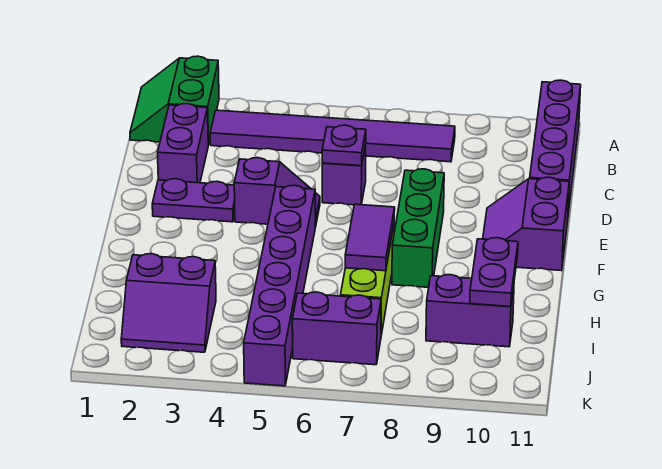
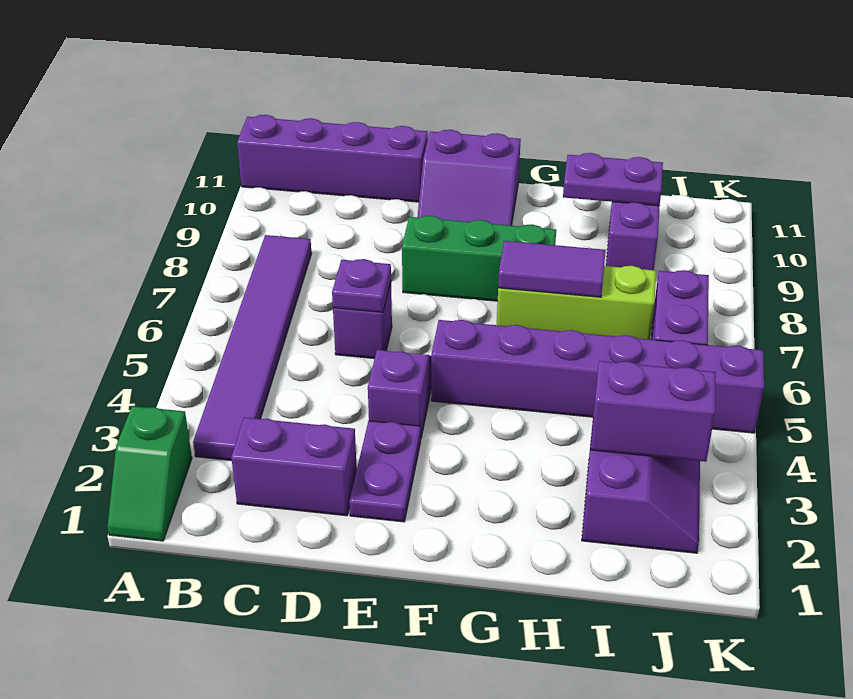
green slope A1:B2 level 1 top 2 -> green slope A1:A2 level 1 top 2
none -> purple brick I3:J3 level 2

